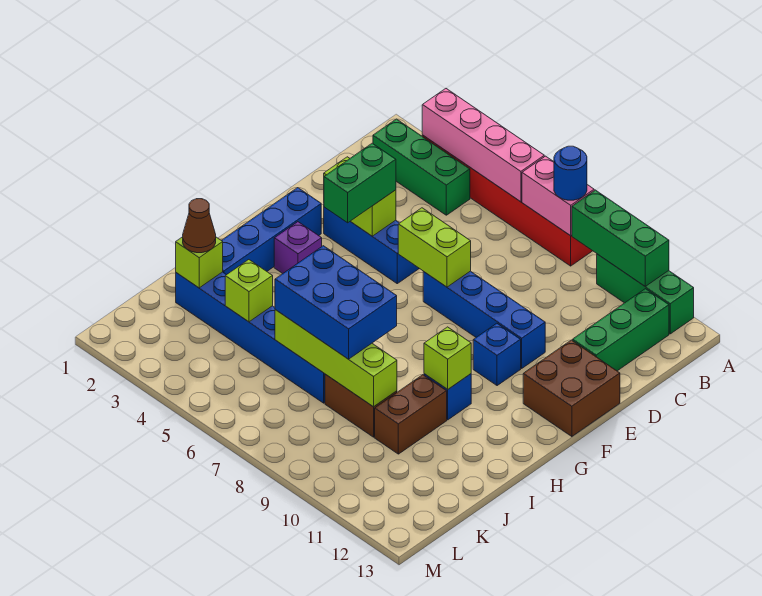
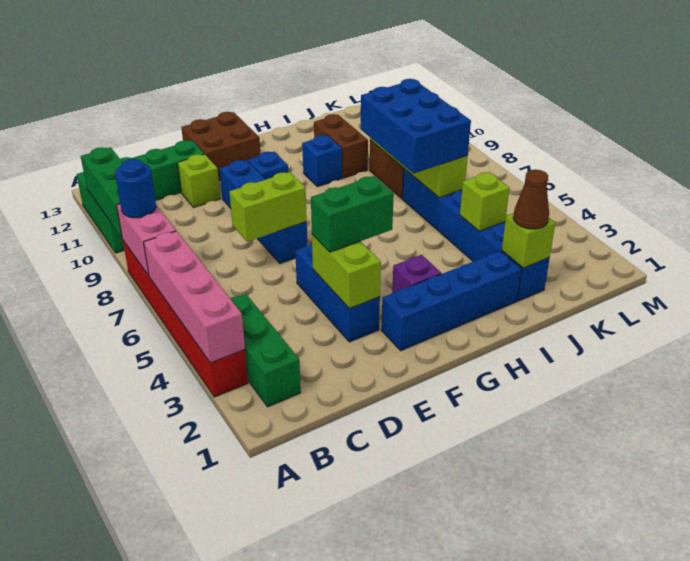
lime brick E6:E7 level 2 -> lime brick D7:E7 level 2
lime brick H10 level 2 -> lime brick D11 level 1
brown brick I10:J10 level 1 -> brown brick I10:I11 level 1

